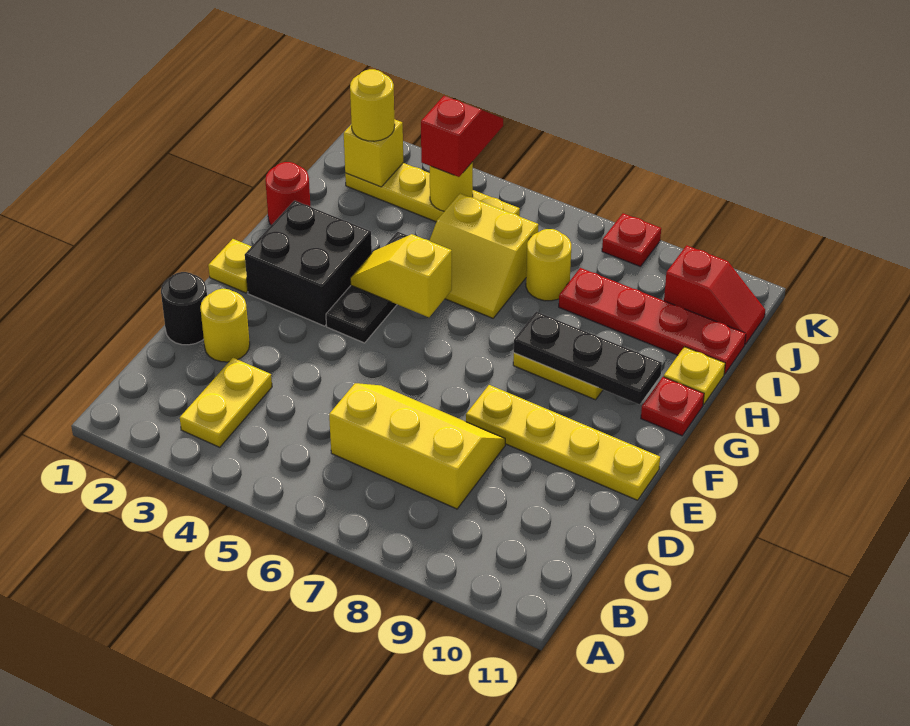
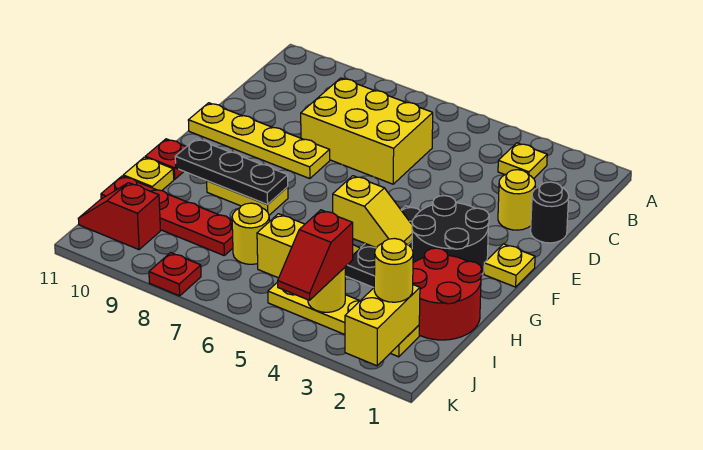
yellow plate B3:C3 level 1 -> yellow plate B3 level 1
yellow slope C6:D8 level 1 top C -> yellow brick C6:D8 level 1
black brick F2:G3 level 1 -> black round brick F2:G3 level 1
red round brick H1 level 1 -> red round brick H1:I2 level 1
yellow brick J2 level 2 -> yellow brick J2:K2 level 2

